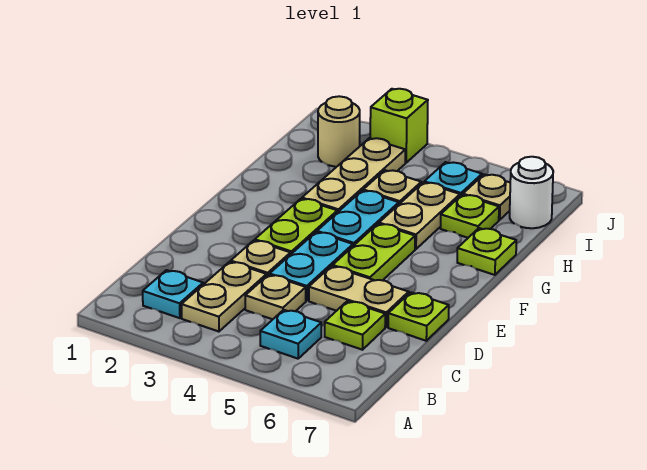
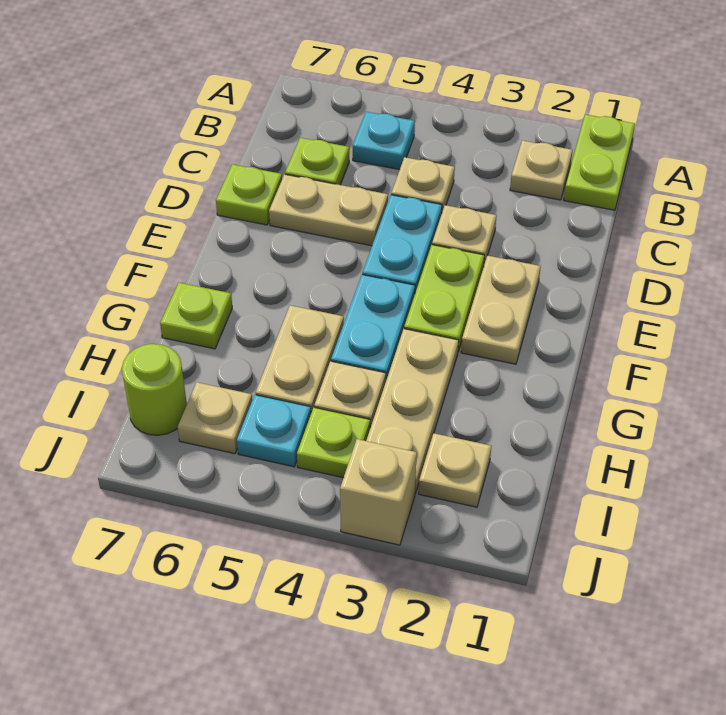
cyan plate B2 level 1 -> tan plate B2 level 1
tan plate B3:C3 level 1 -> tan plate E2:F2 level 1
lime plate E5:F5 level 1 -> lime plate A1:B1 level 1
lime plate H6 level 1 -> lime plate I4 level 1
tan round brick I2 level 1 -> tan plate I2 level 1
white round brick I7 level 1 -> lime round brick I7 level 1
lime brick J3 level 1 -> tan brick J3 level 1

